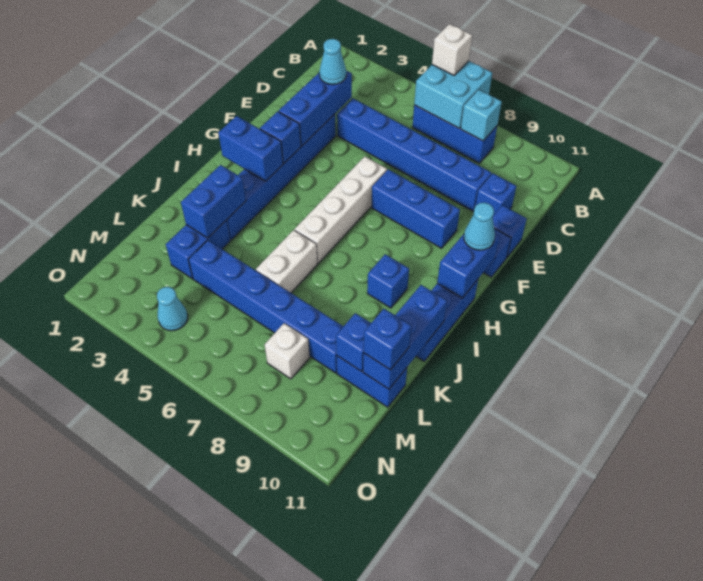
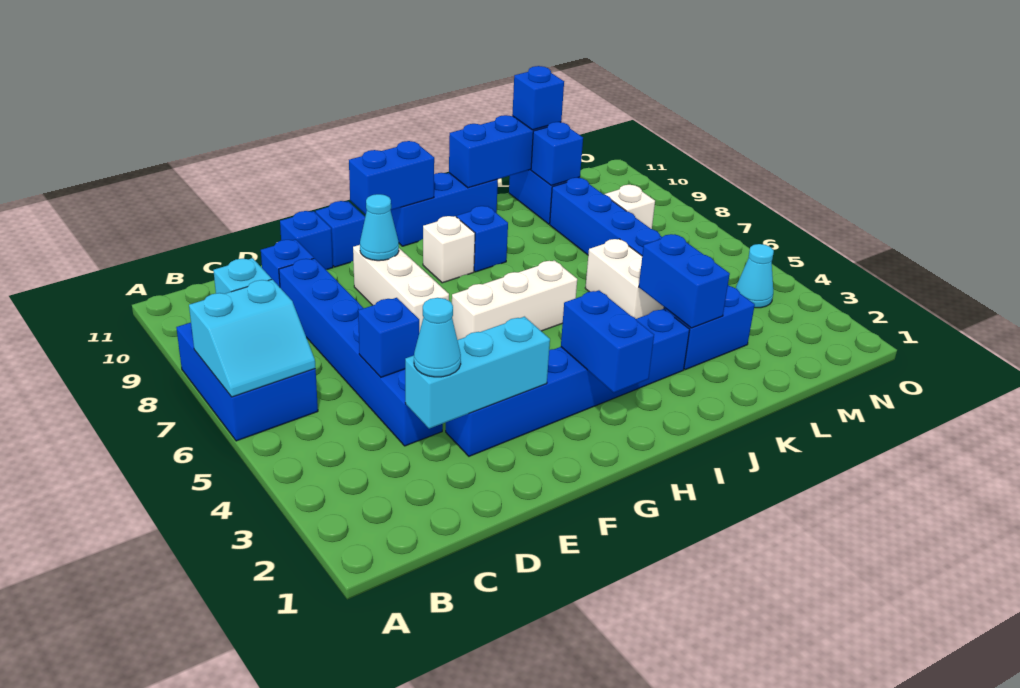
cyan brick A6:B7 level 2 -> cyan slope A6:B7 level 2 top 7
white brick A6 level 3 -> white brick H9 level 1
blue brick B6:B8 level 1 -> blue brick A6:B8 level 1
blue brick D3:F3 level 2 -> cyan brick D3:F3 level 2
white brick F6:I6 level 1 -> white brick G6:I6 level 1
blue brick F7:F9 level 1 -> white brick F7:F9 level 1
blue brick G3 level 2 -> blue brick D5 level 2
cyan cone G11 level 3 -> cyan cone F9 level 2
blue brick J3:K3 level 2 -> blue brick K3:K4 level 2
white brick J6:K6 level 1 -> white brick K5:K6 level 1

